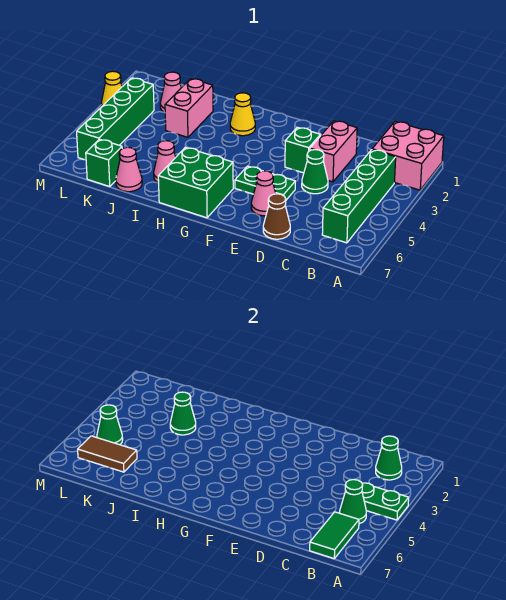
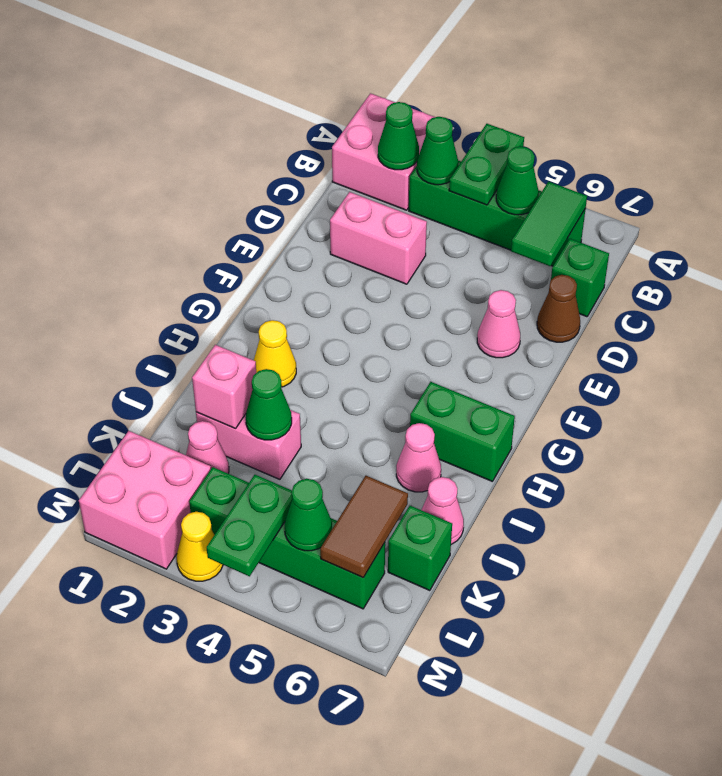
green tile B6:B7 level 2 -> green tile B6:C6 level 2
green cone D4 level 1 -> green cone B3 level 2
green brick E3 level 1 -> green brick C7 level 1
green plate E5:F5 level 1 -> green plate L4:M4 level 2
green brick G6:H7 level 1 -> green brick H6:H7 level 1
none -> pink brick J2 level 2
none -> pink brick L1:M2 level 1

